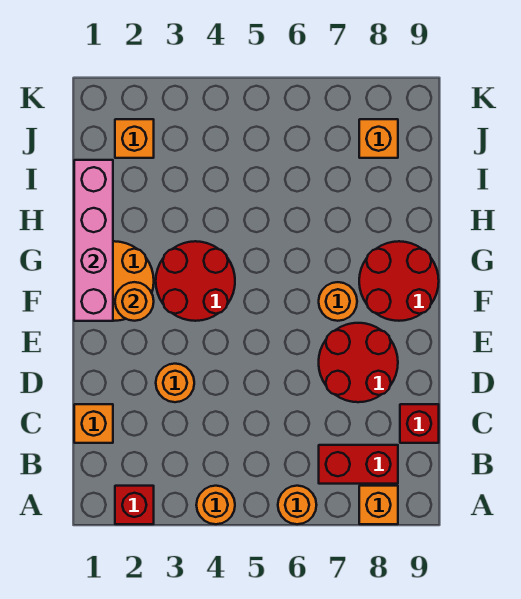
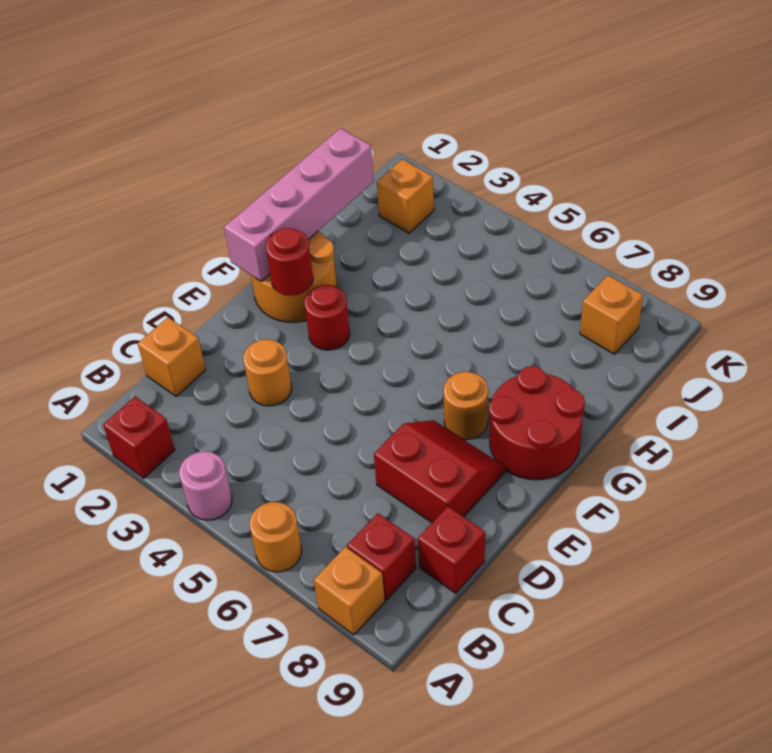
orange round brick A4 level 1 -> pink round brick A4 level 1
red brick B7:B8 level 1 -> red brick B8 level 1
red round brick D7:E8 level 1 -> red slope D7:E8 level 1 top D
orange round brick F2 level 2 -> red round brick F2 level 2
red round brick F3:G4 level 1 -> red round brick F3 level 1

